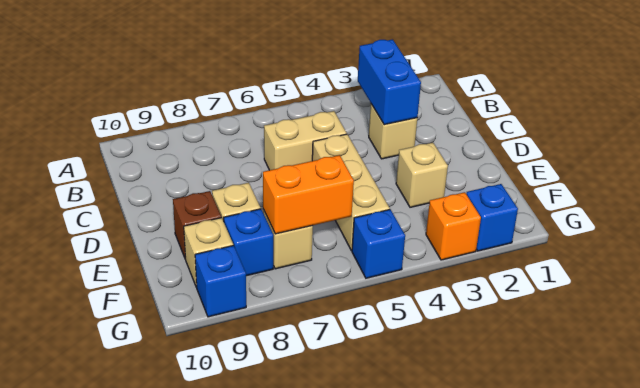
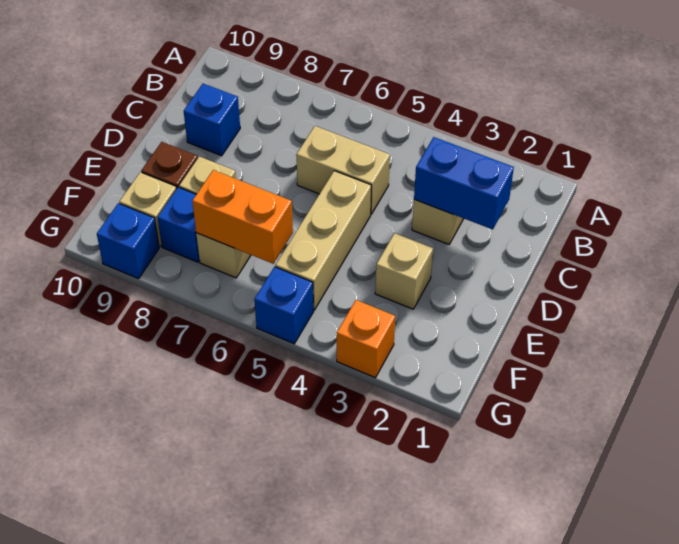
blue brick B3:C3 level 2 -> blue brick C2:C3 level 2
blue brick G2 level 1 -> blue brick C9 level 1

